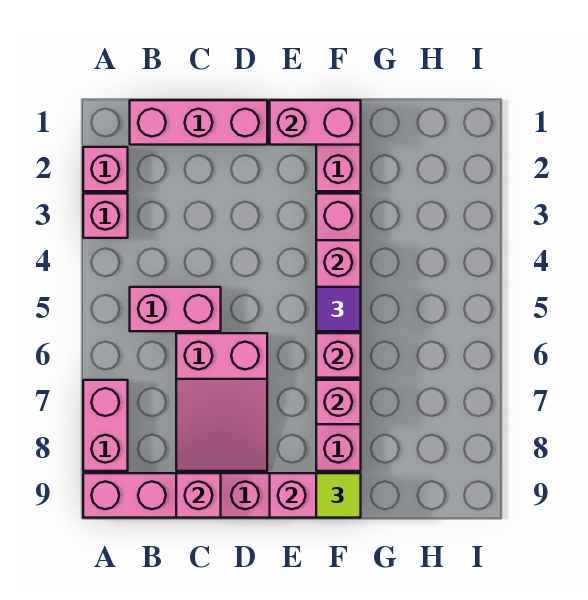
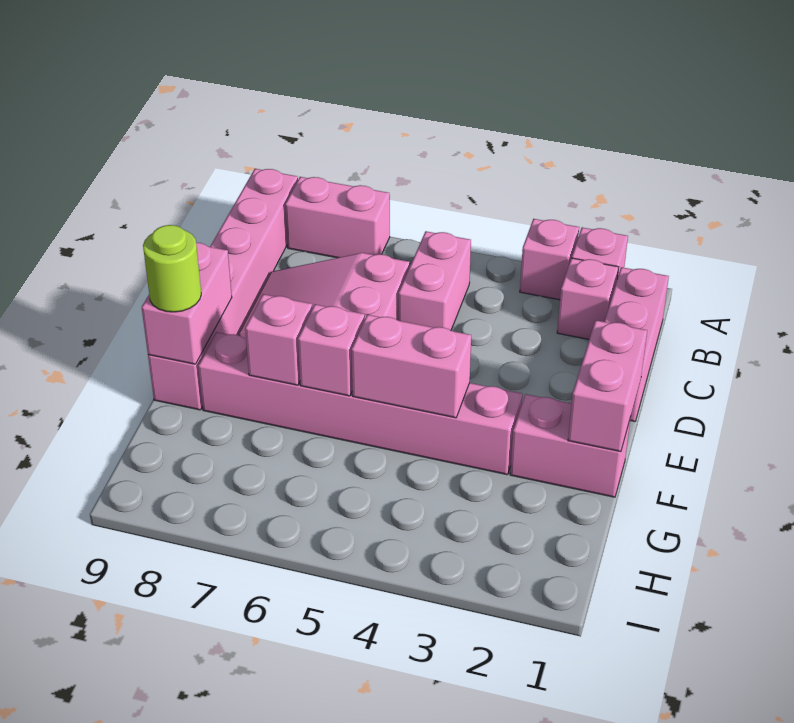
pink brick C9 level 2 -> pink brick B2 level 1
purple tile F5 level 3 -> none
lime tile F9 level 3 -> lime round brick F9 level 3

